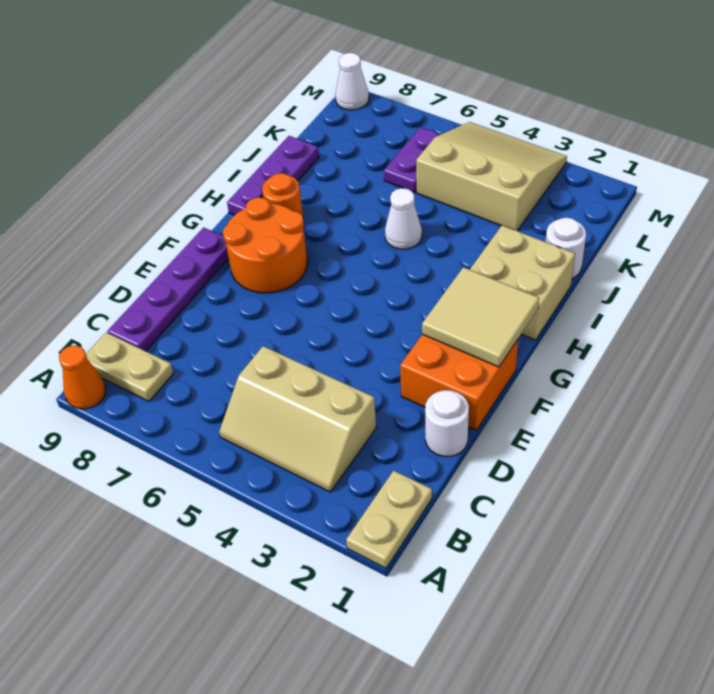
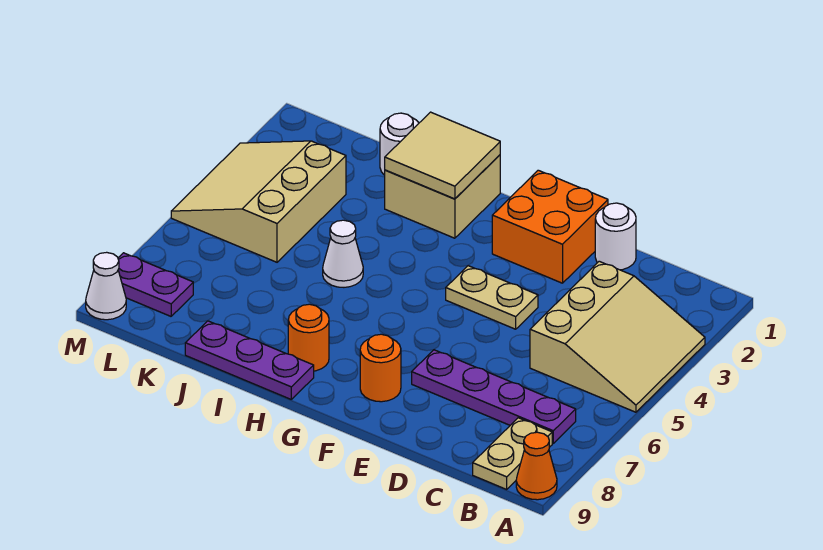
tan plate A1:B1 level 1 -> tan plate E4:F4 level 1
tan slope B3:C5 level 1 top C -> tan slope A3:C5 level 1 top C
purple plate C9:F9 level 1 -> purple plate B7:E7 level 1
tan tile F1:G2 level 2 -> tan tile H1:I2 level 2
orange round brick F7:G8 level 1 -> orange round brick F8 level 1
purple plate K6:L6 level 1 -> purple plate L8:M8 level 1

